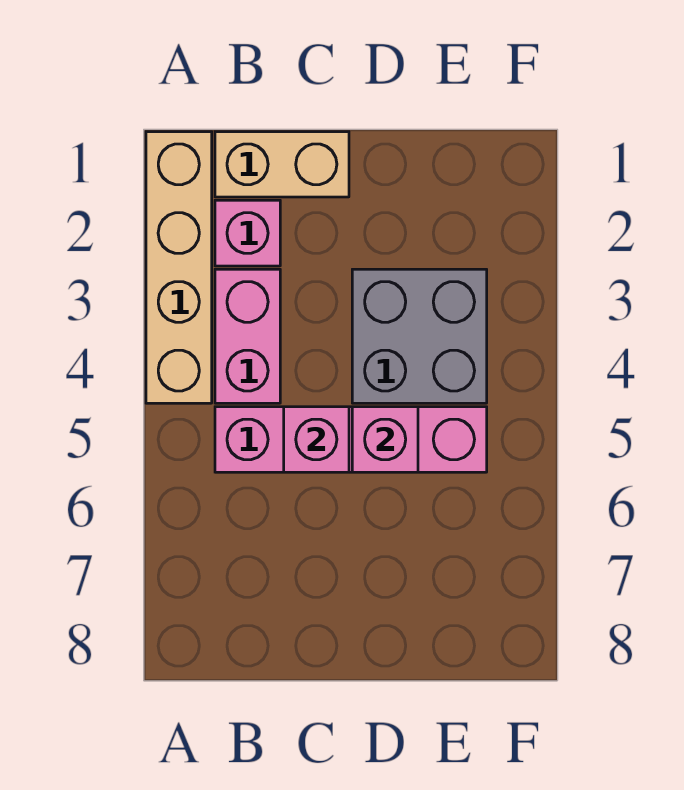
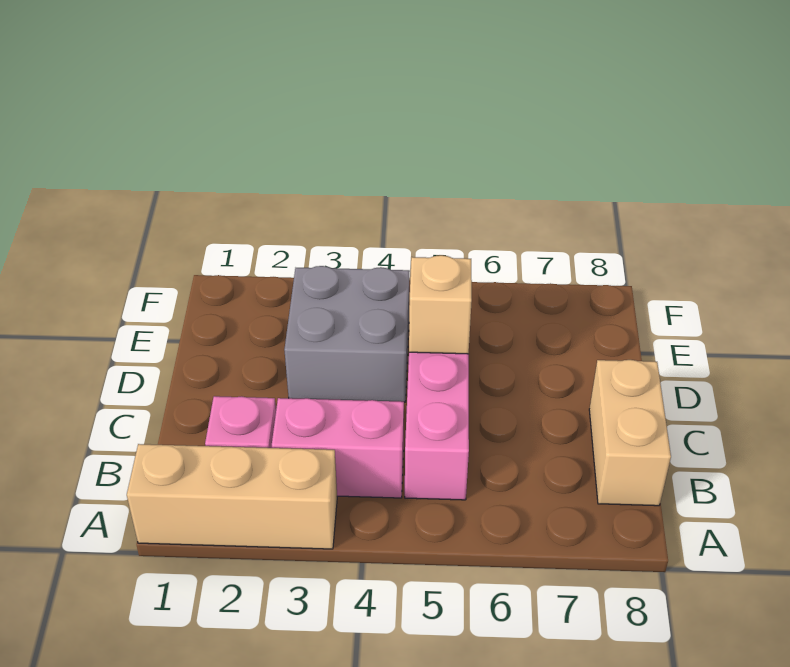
tan brick A1:A4 level 1 -> tan brick A1:A3 level 1
tan brick B1:C1 level 1 -> tan brick B8:C8 level 1
pink brick C5 level 2 -> none
pink brick D5 level 2 -> tan brick D5 level 2

